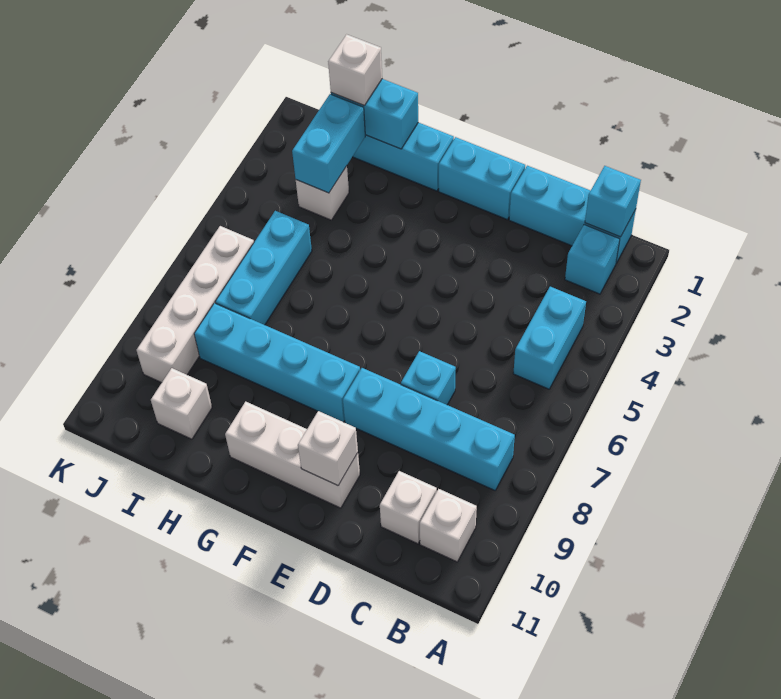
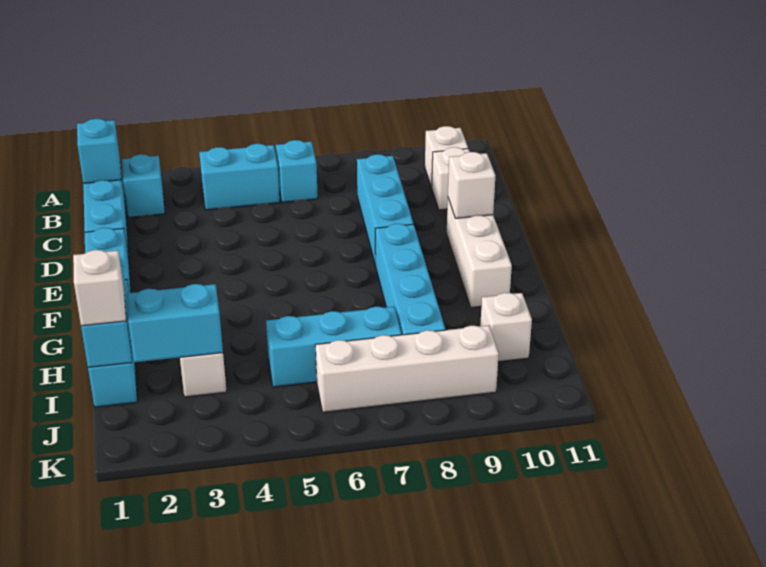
cyan brick B8:E8 level 1 -> cyan brick C8:E8 level 1
cyan brick D7 level 1 -> cyan brick B6 level 1

